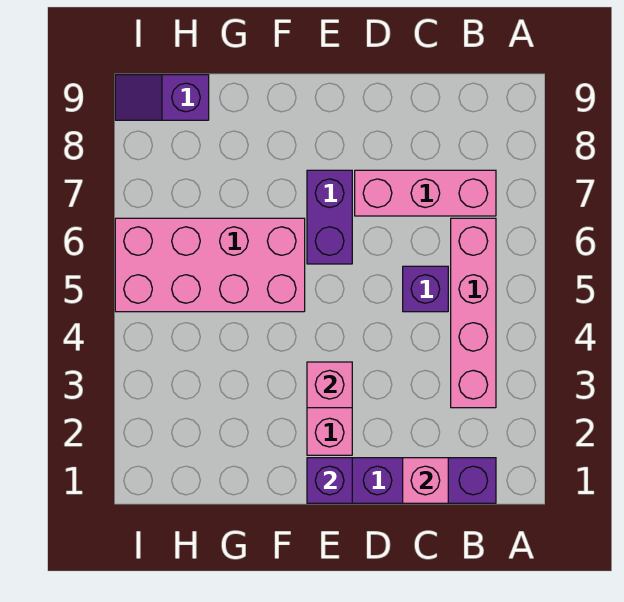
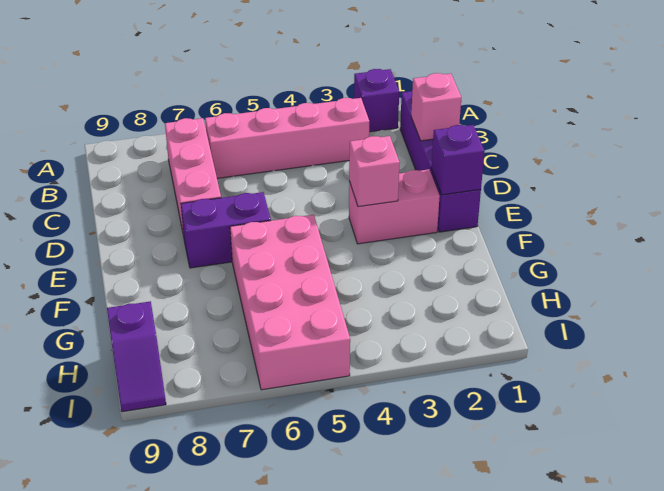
purple brick C5 level 1 -> purple brick A2 level 1

